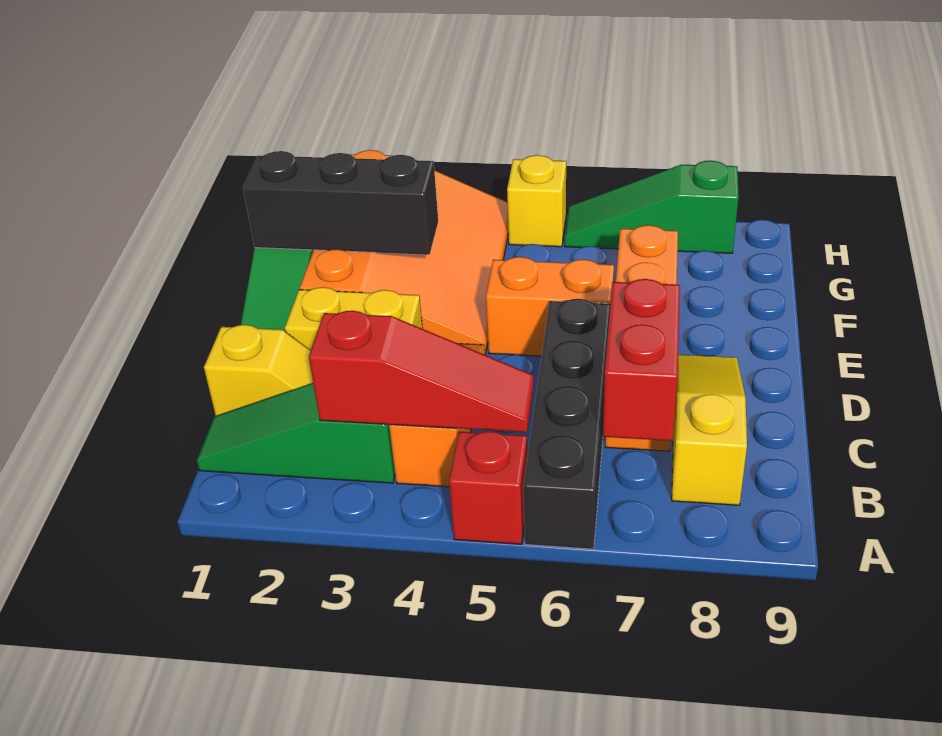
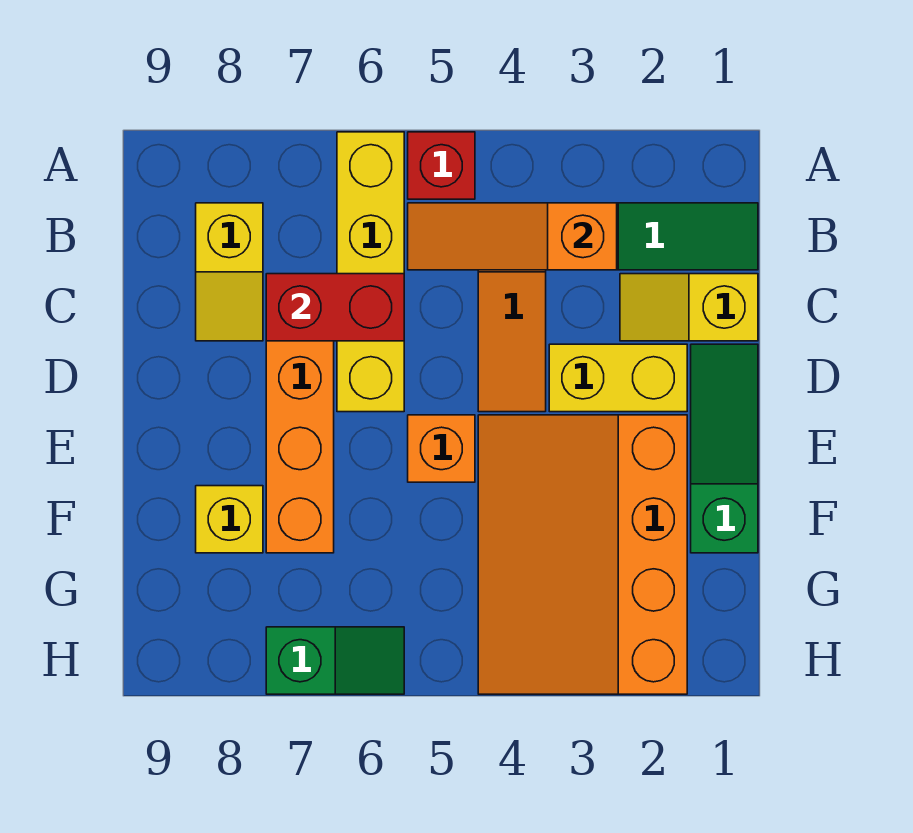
black brick A6:D6 level 1 -> yellow brick A6:D6 level 1
red slope B3:B5 level 2 top 3 -> orange slope B3:B5 level 2 top 3
red brick B7:C7 level 2 -> red brick C6:C7 level 2
yellow slope B8:D8 level 1 top B -> yellow slope B8:C8 level 1 top B
orange brick E5:E6 level 1 -> orange brick E5 level 1
black brick F1:F3 level 2 -> none
yellow brick H5 level 1 -> yellow brick F8 level 1
green slope H6:H8 level 1 top 8 -> green slope H6:H7 level 1 top 7

